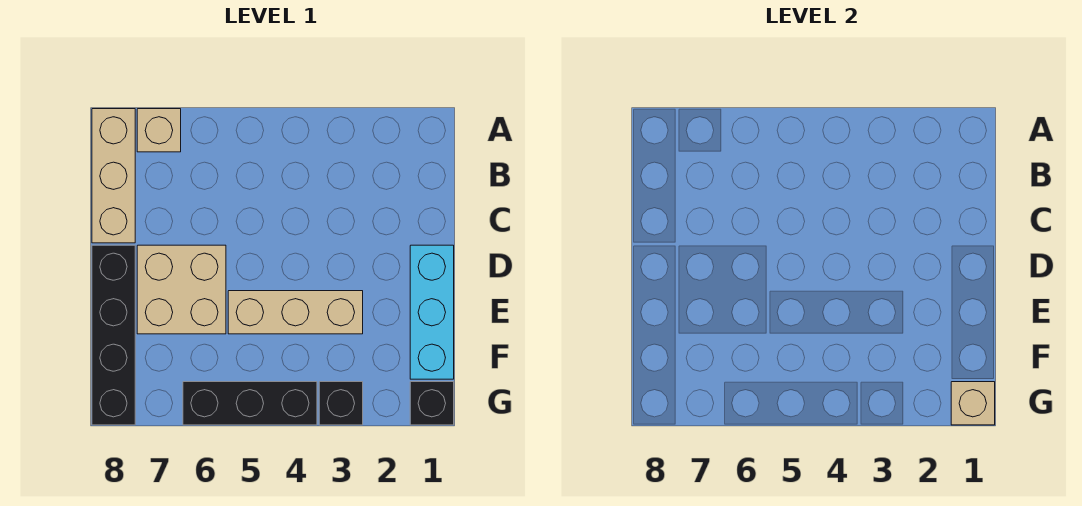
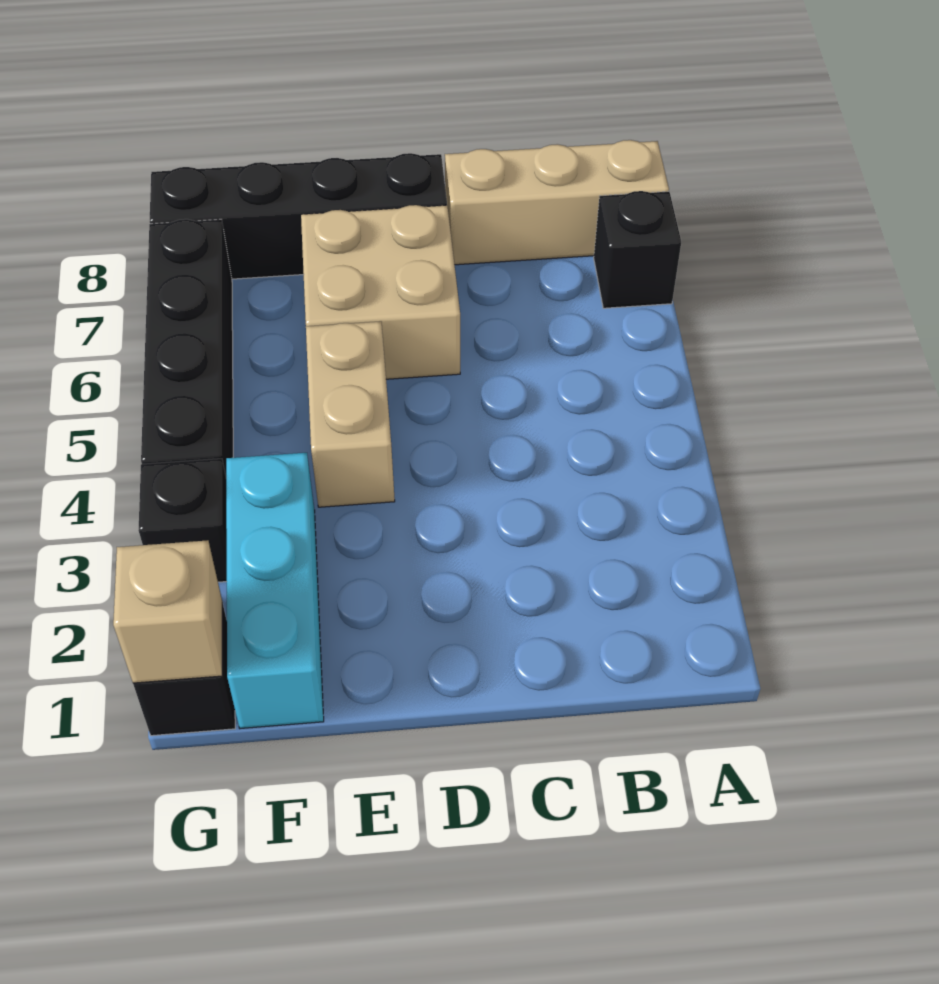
tan brick A7 level 1 -> black brick A7 level 1
cyan brick D1:F1 level 1 -> cyan brick F1:F3 level 1
tan brick E3:E5 level 1 -> tan brick E4:E5 level 1
black brick G4:G6 level 1 -> black brick G4:G7 level 1

